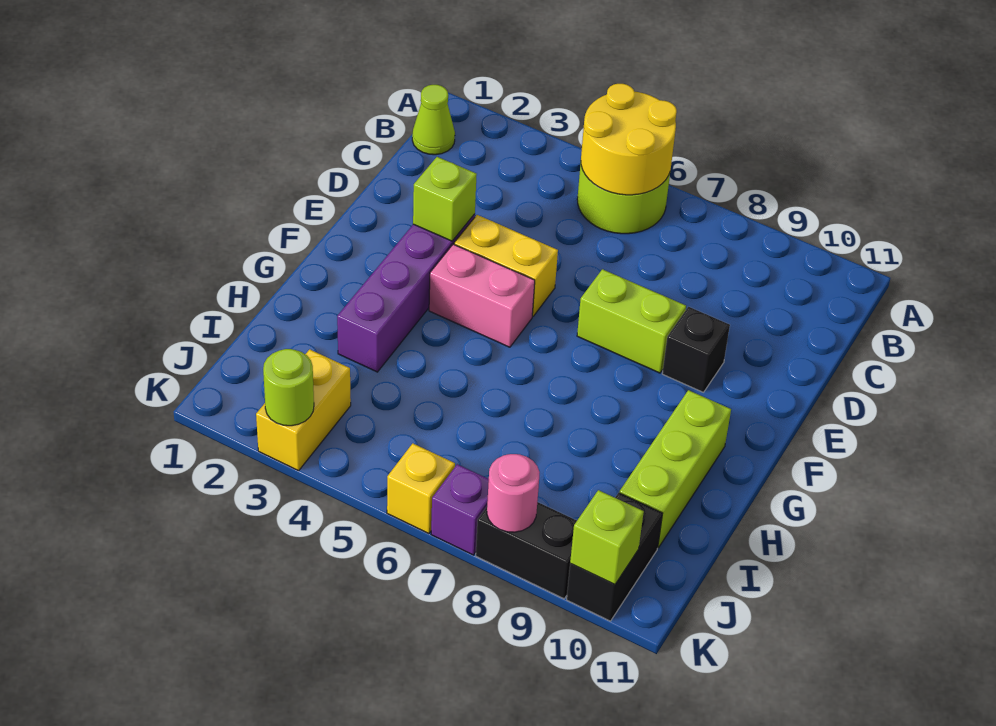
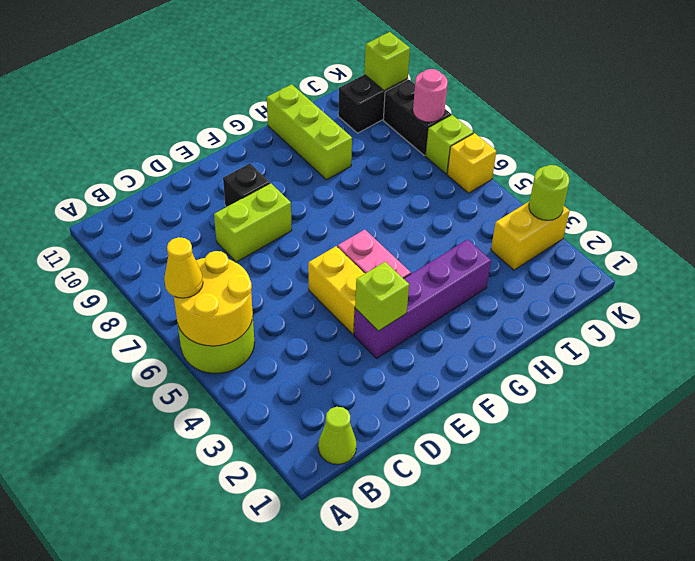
none -> yellow cone A6 level 3
lime brick E7:E8 level 1 -> lime brick D8:E8 level 1
lime brick G10:I10 level 1 -> lime brick H9:H11 level 1
purple brick K7 level 1 -> lime brick K7 level 1

